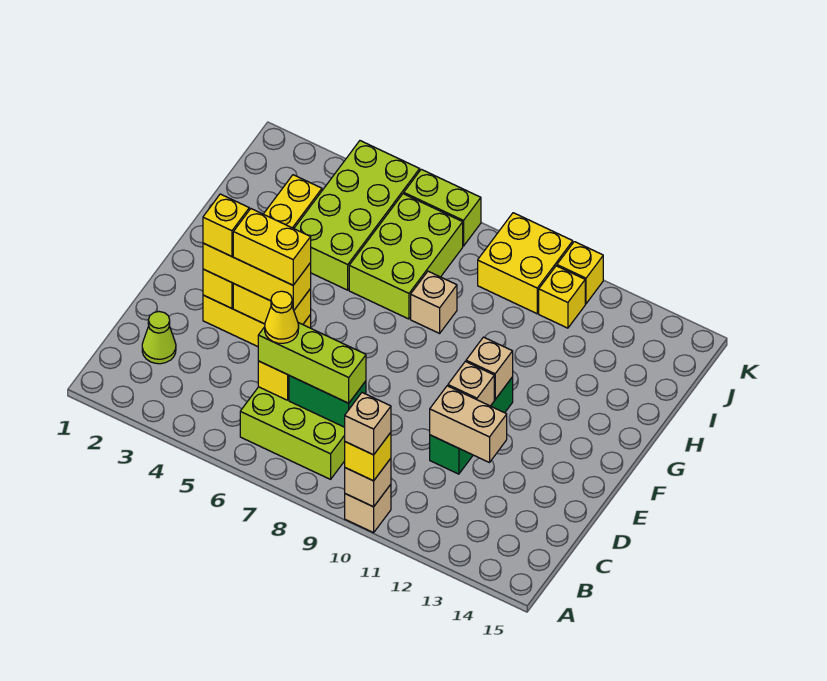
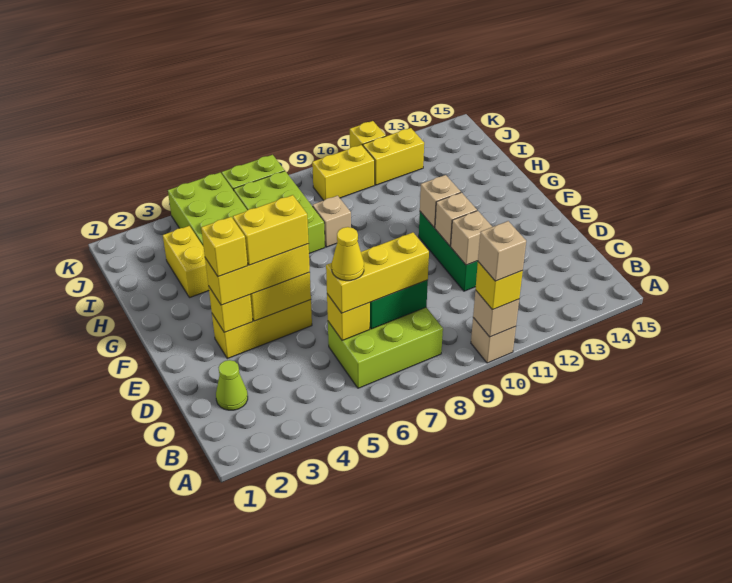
lime brick C6:C8 level 3 -> yellow brick C6:C8 level 3
tan brick D11:D12 level 2 -> tan brick D11 level 2
yellow brick J9:K10 level 1 -> yellow brick J9:J10 level 1
yellow brick J11 level 1 -> yellow brick J11:J12 level 1

